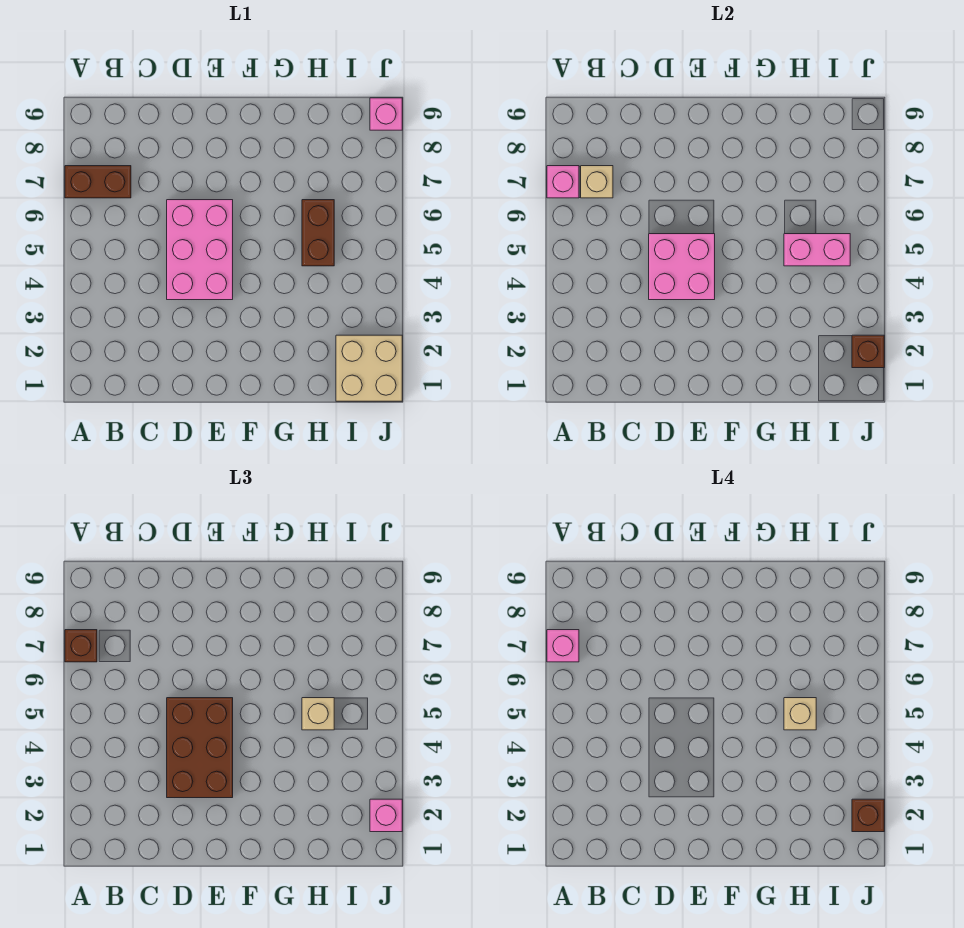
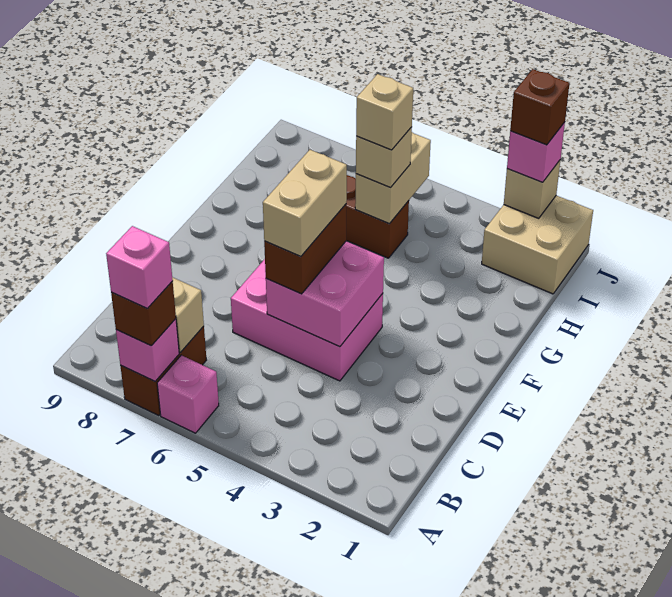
brown brick D3:E5 level 3 -> brown brick D5:E5 level 3
none -> tan brick D5:E5 level 4
pink brick H5:I5 level 2 -> tan brick H5:I5 level 2
brown brick J2 level 2 -> tan brick J2 level 2
pink brick J9 level 1 -> pink brick A6 level 1

